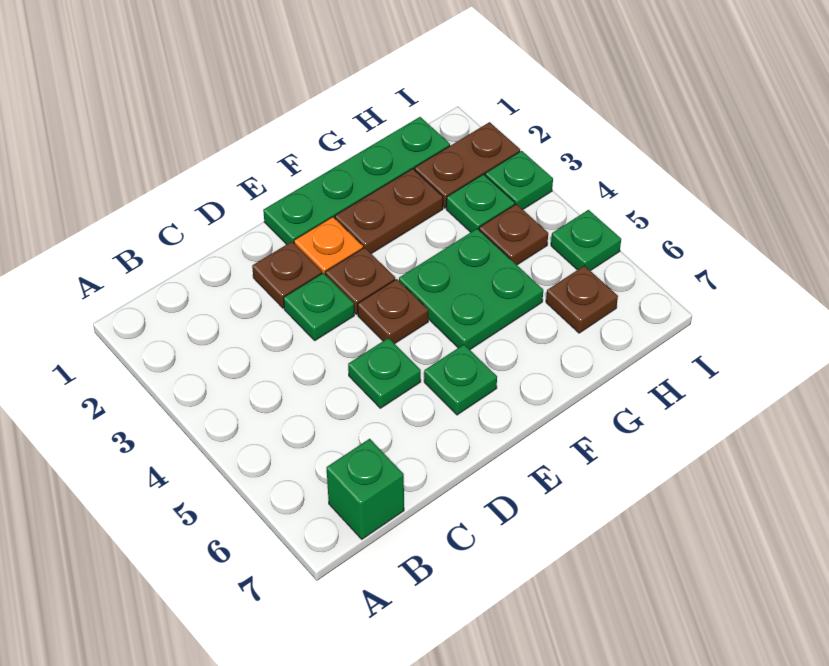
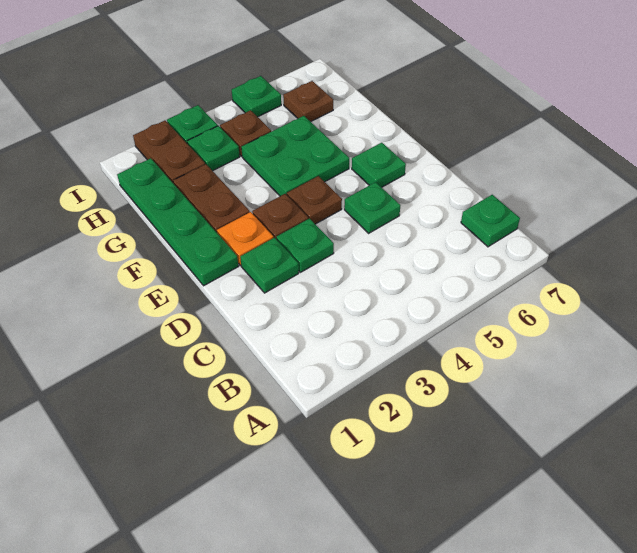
green brick B7 level 1 -> green plate B7 level 1
brown plate D2 level 1 -> green plate D2 level 1

